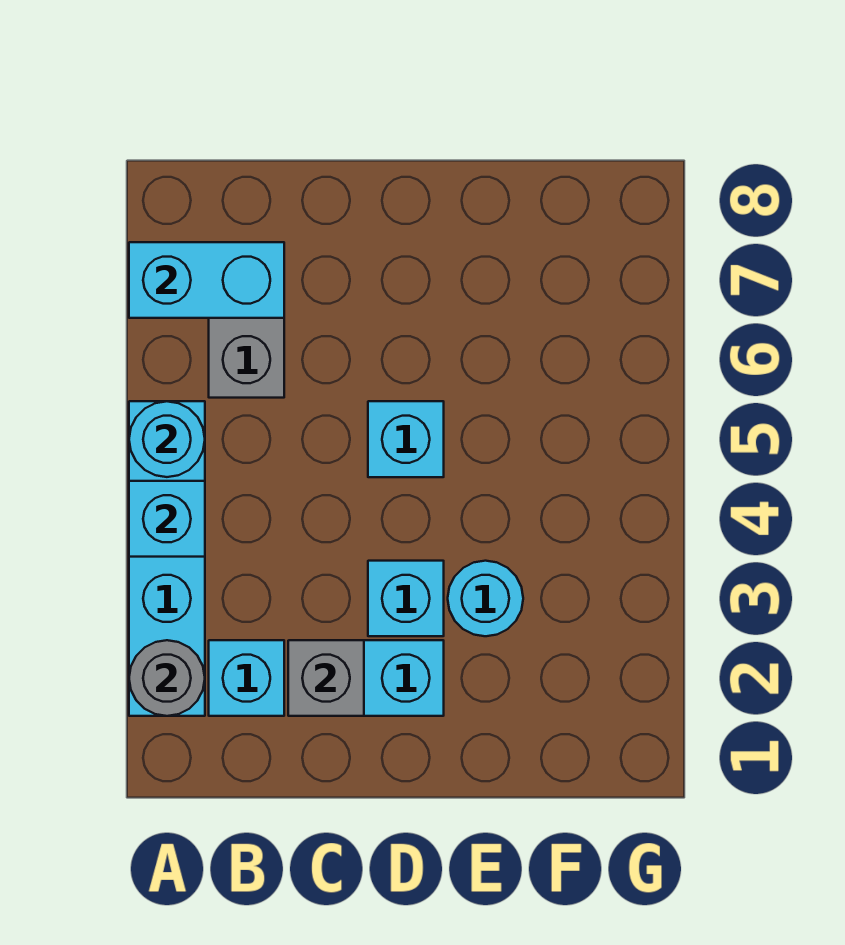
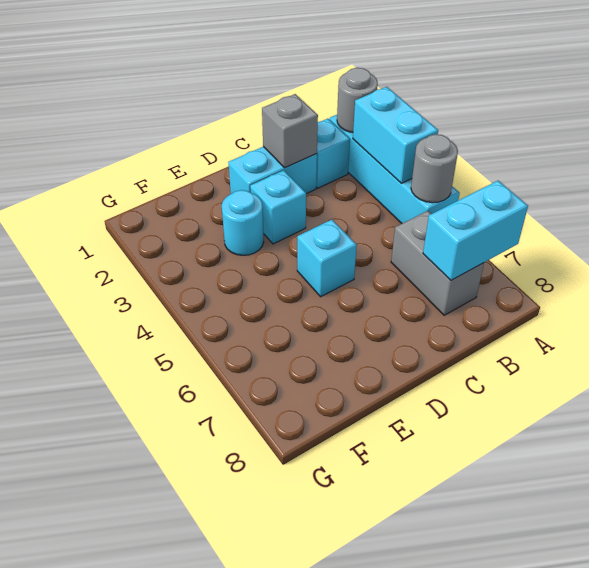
cyan brick A4 level 2 -> cyan brick A3:A4 level 2
cyan round brick A5 level 2 -> grey round brick A5 level 2

